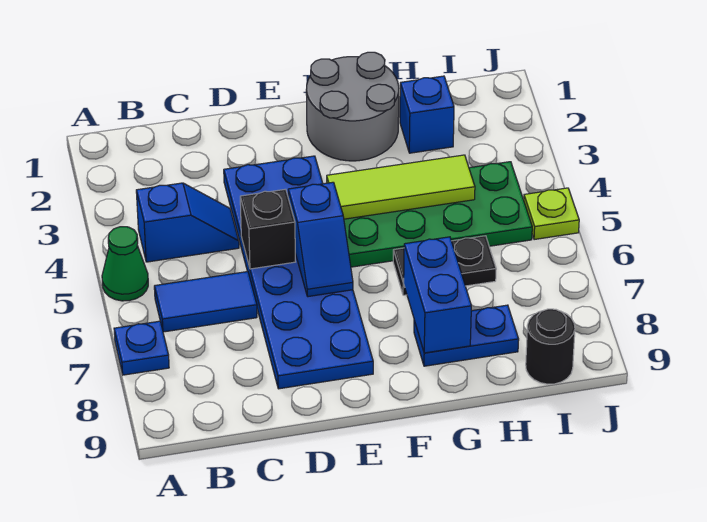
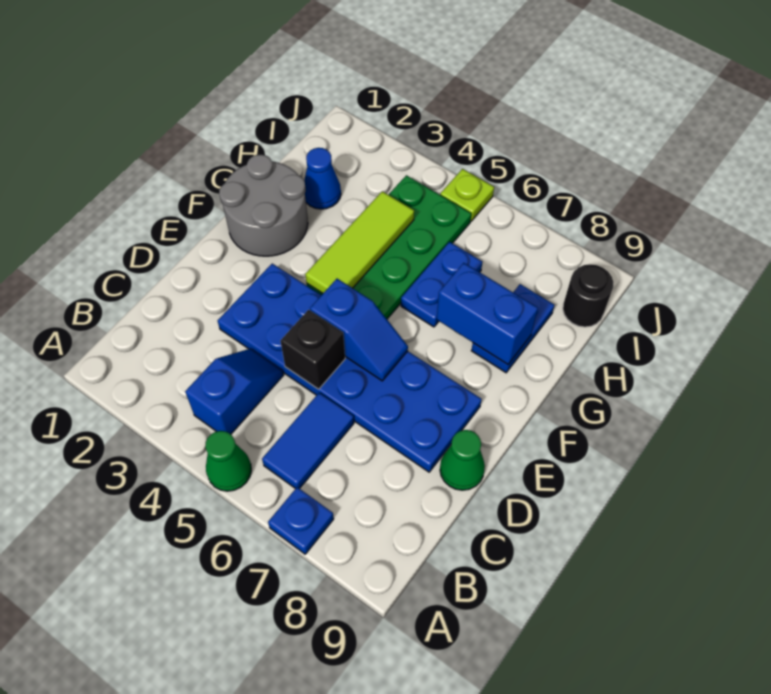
none -> green cone D9 level 1
black plate G6:H6 level 1 -> blue plate G6:H6 level 1
blue brick H2 level 1 -> blue cone H2 level 1

